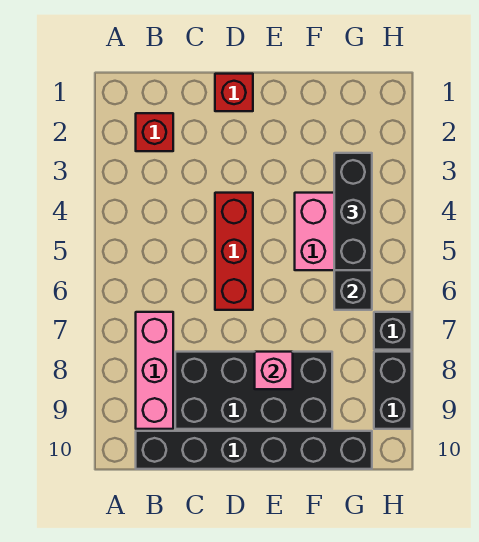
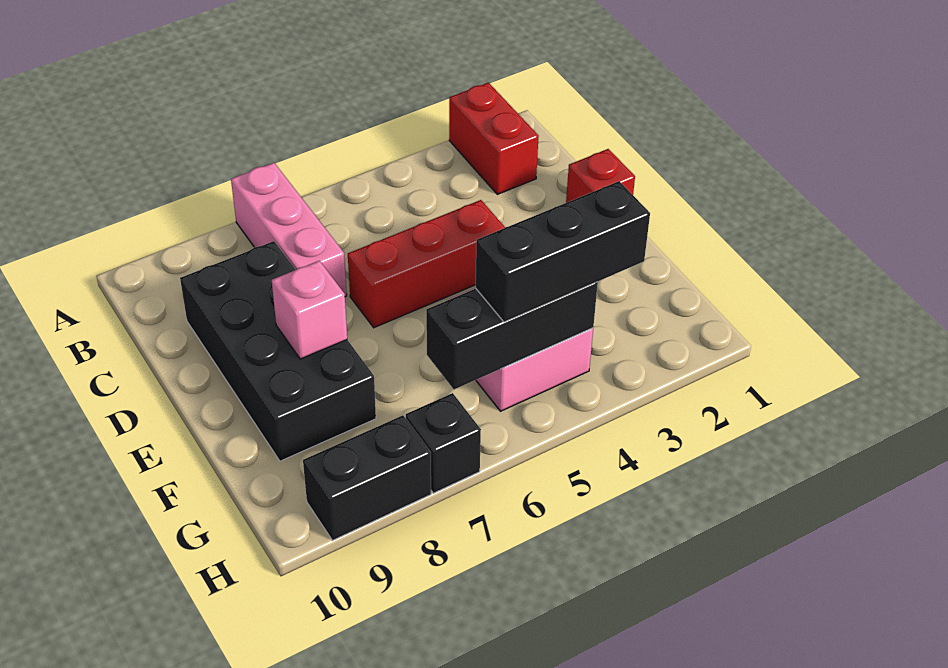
red brick B2 level 1 -> red brick A2:B2 level 1
pink brick B7:B9 level 1 -> pink brick A7:C7 level 1
black brick B10:G10 level 1 -> none

